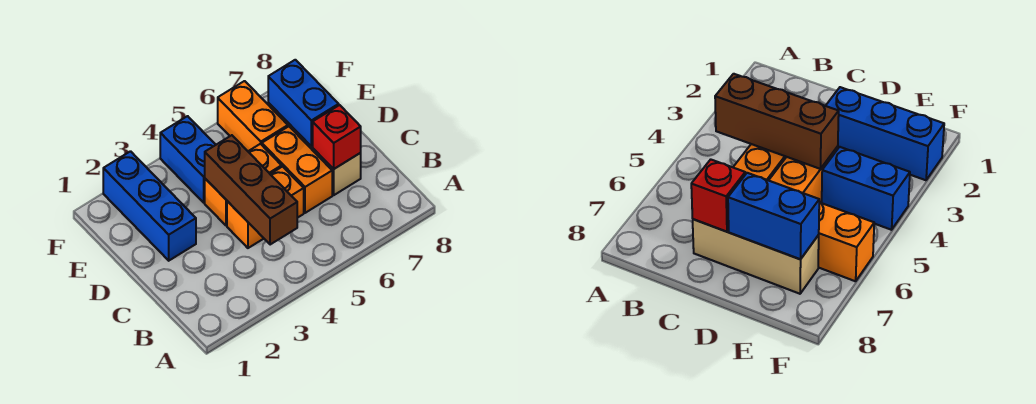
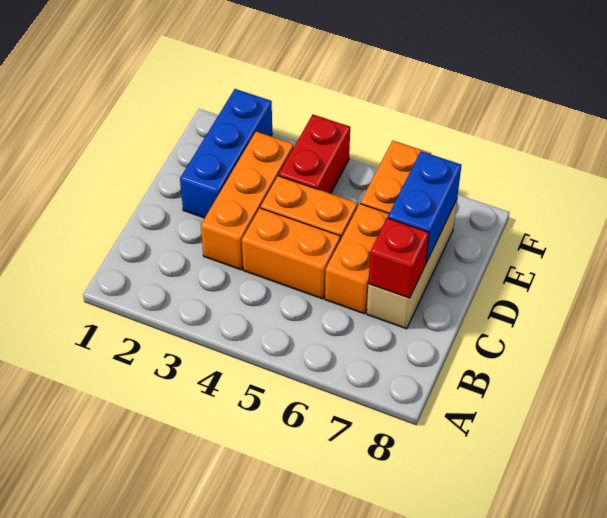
brown brick B4:D4 level 2 -> none
none -> orange brick C3:E3 level 1
blue brick E4:F4 level 1 -> red brick E4:F4 level 1

